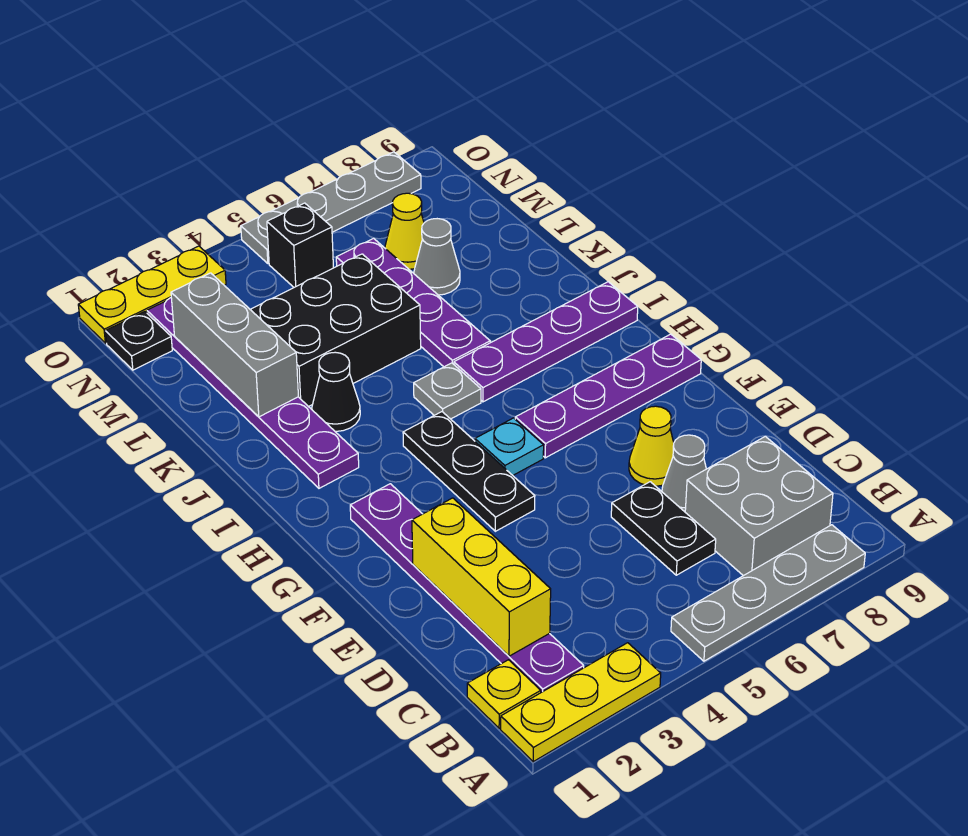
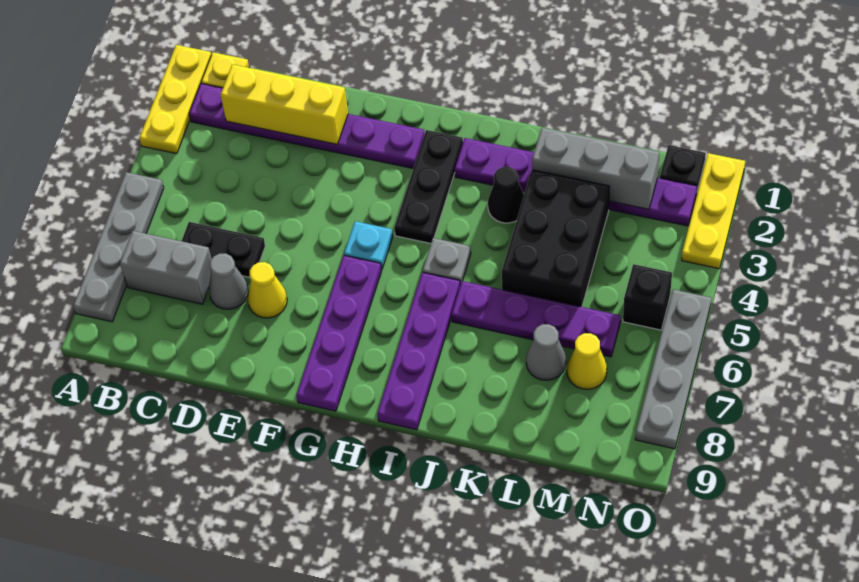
grey brick B7:C8 level 1 -> grey brick B7:C7 level 1
black plate F4:H4 level 1 -> black plate H2:H4 level 1

